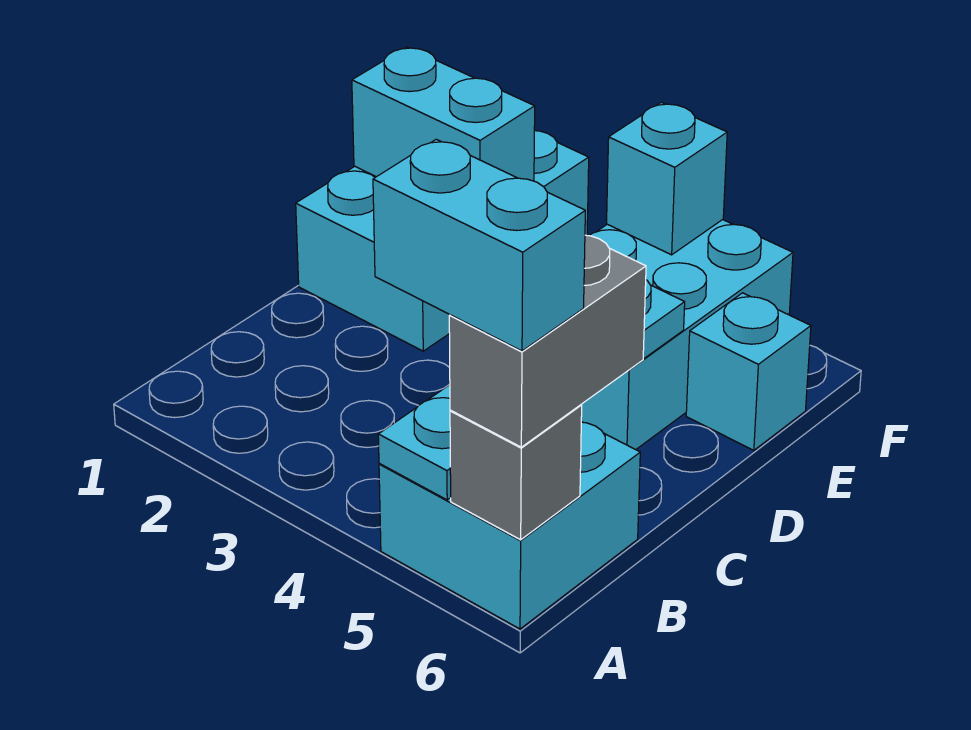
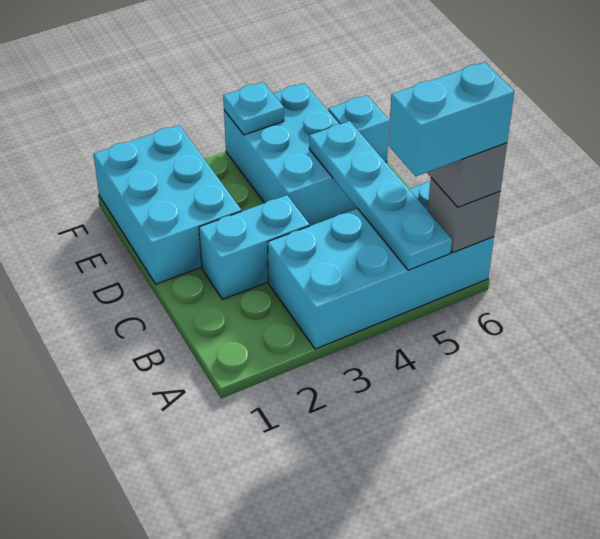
cyan brick A5:B6 level 1 -> cyan brick A3:B6 level 1
cyan brick E1:E2 level 2 -> cyan brick C2:C3 level 1
cyan brick F4 level 2 -> cyan plate F4 level 2

